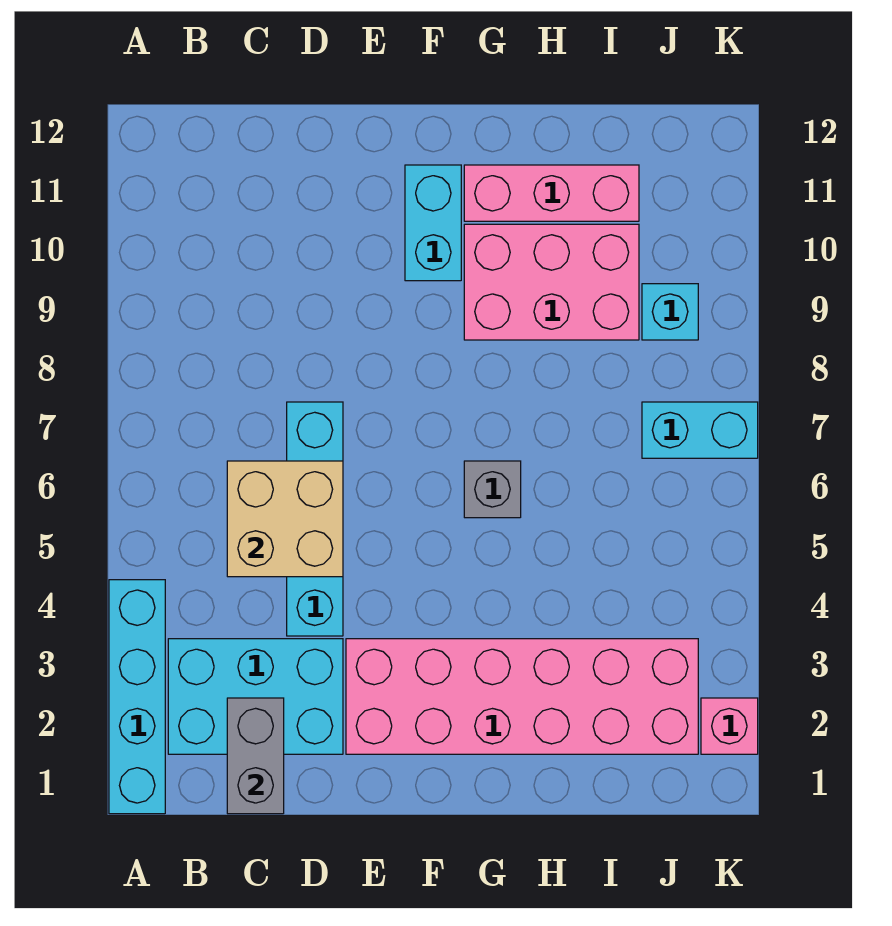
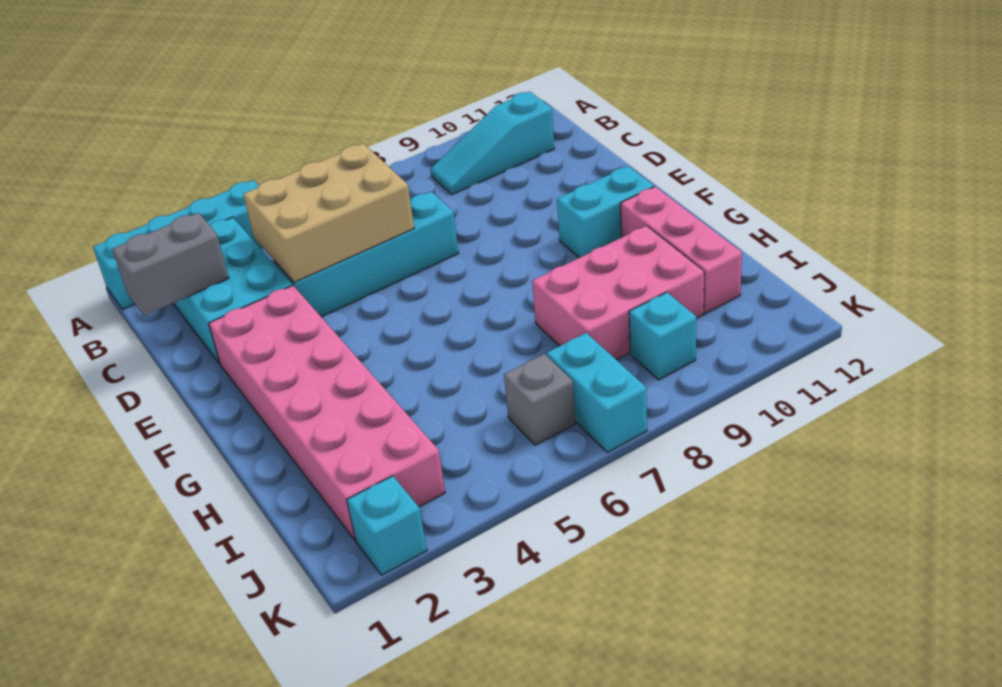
none -> cyan slope B9:B11 level 1 top 11
tan brick C5:D6 level 2 -> tan brick C4:D6 level 2
grey brick G6 level 1 -> grey brick J6 level 1
pink brick G9:I10 level 1 -> pink brick H8:I10 level 1
pink brick K2 level 1 -> cyan brick K2 level 1

